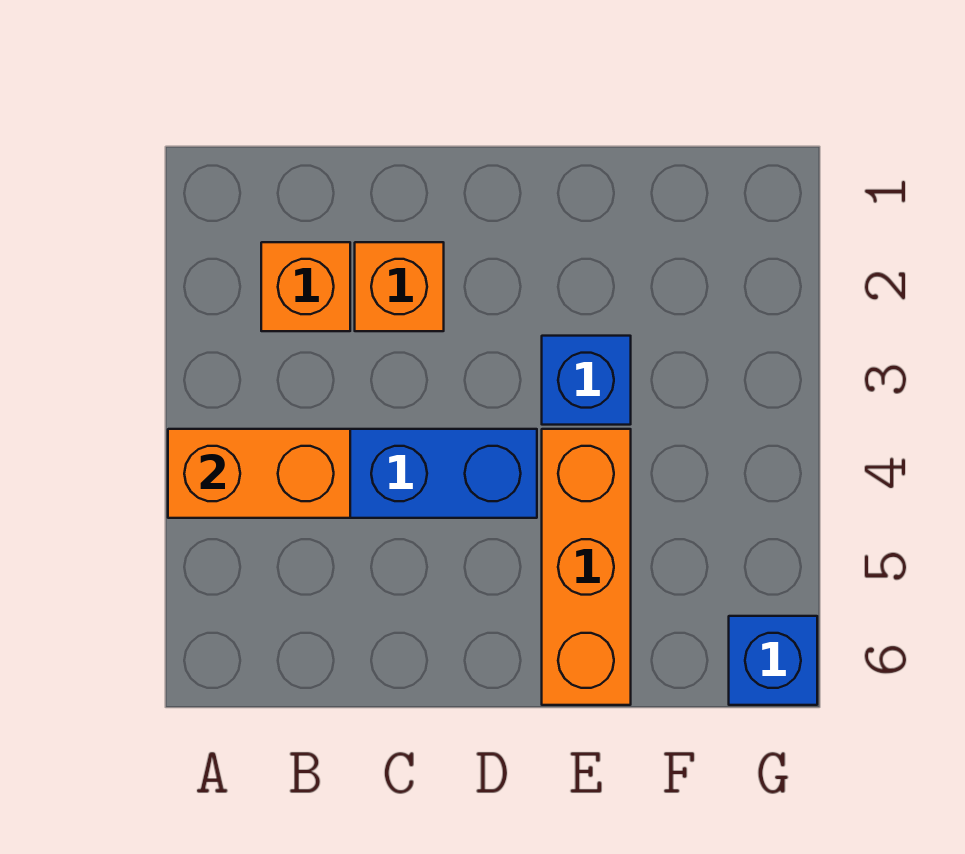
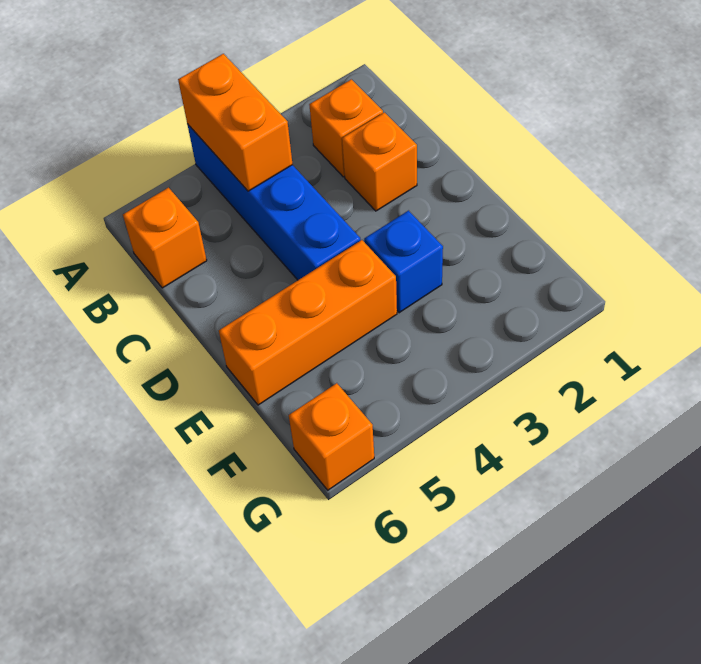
none -> orange brick B6 level 1
blue brick G6 level 1 -> orange brick G6 level 1

